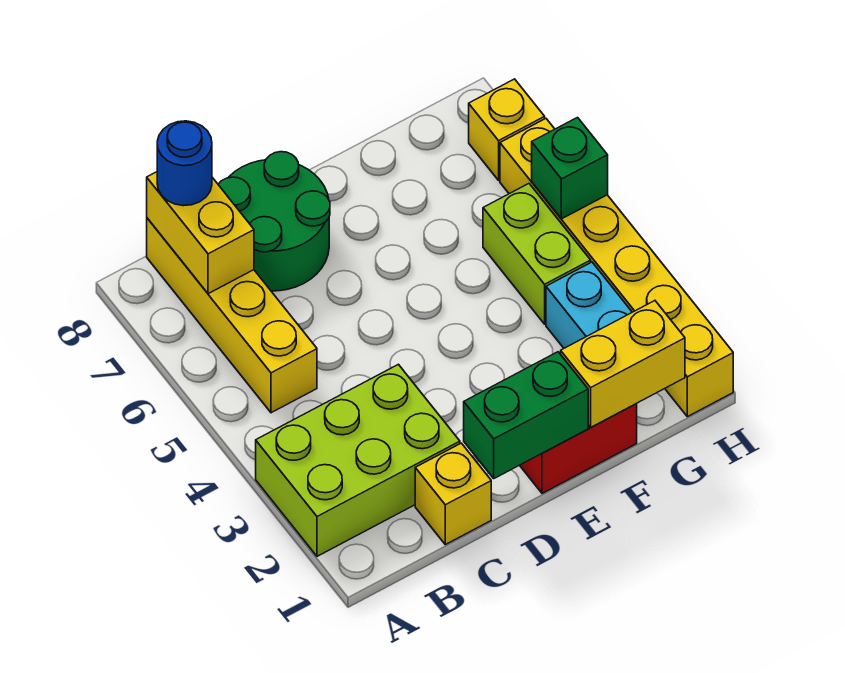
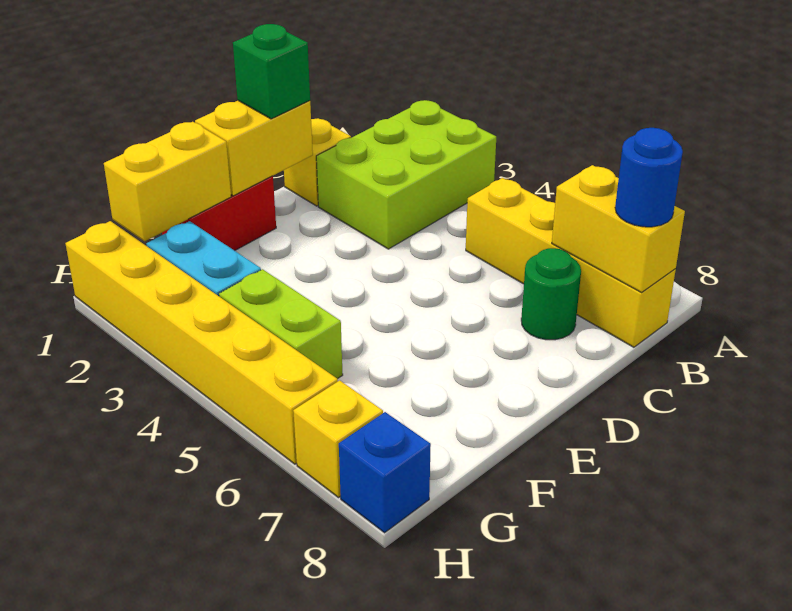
green round brick C7:D8 level 1 -> green round brick C7 level 1
green brick D1:E1 level 2 -> yellow brick D1:E1 level 2
green brick H5 level 2 -> green brick D1 level 3
none -> blue brick H8 level 1

